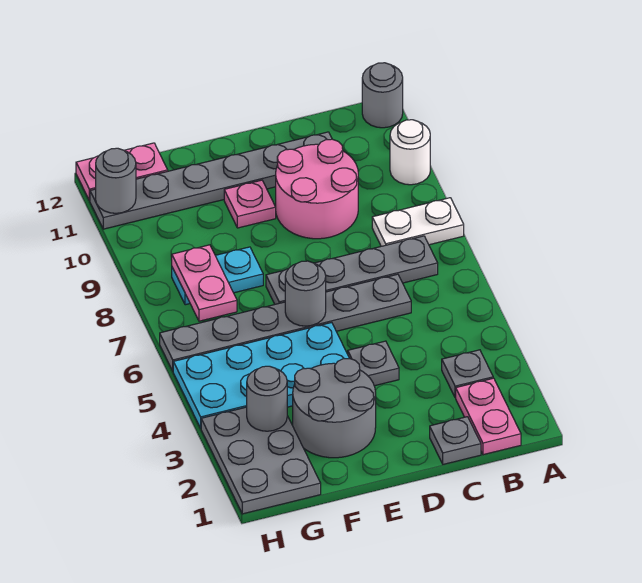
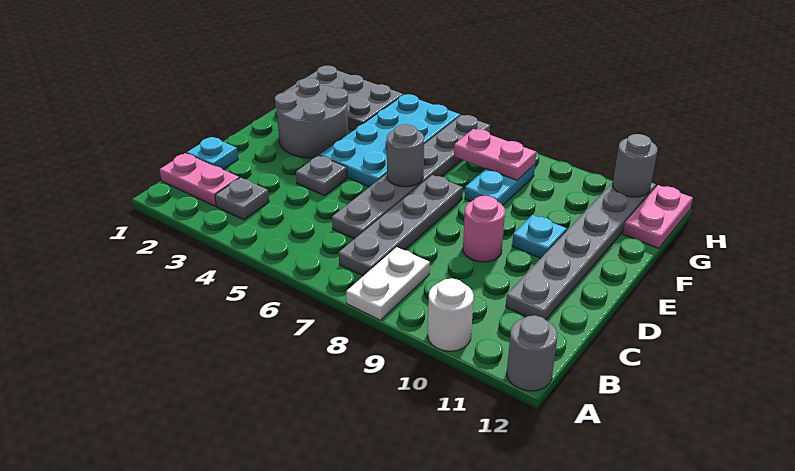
grey plate C1 level 1 -> cyan plate C1 level 1
pink round brick C9:D10 level 1 -> pink round brick D9 level 1
pink plate E10 level 1 -> cyan plate E10 level 1
grey round brick G3 level 2 -> none

